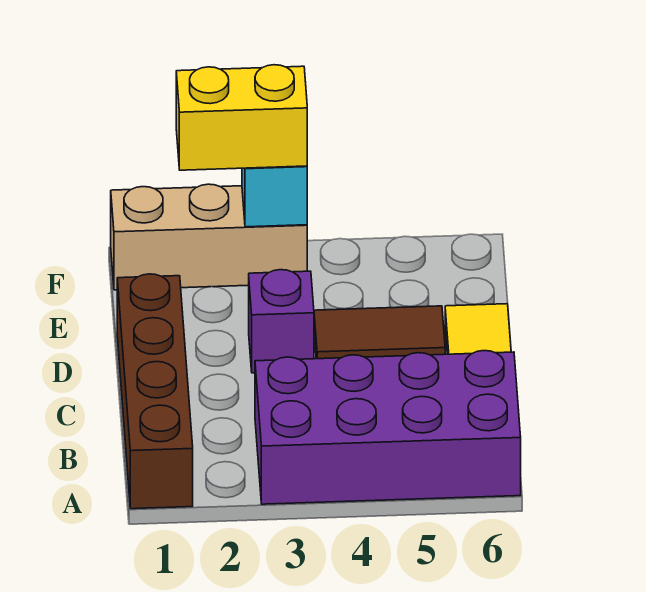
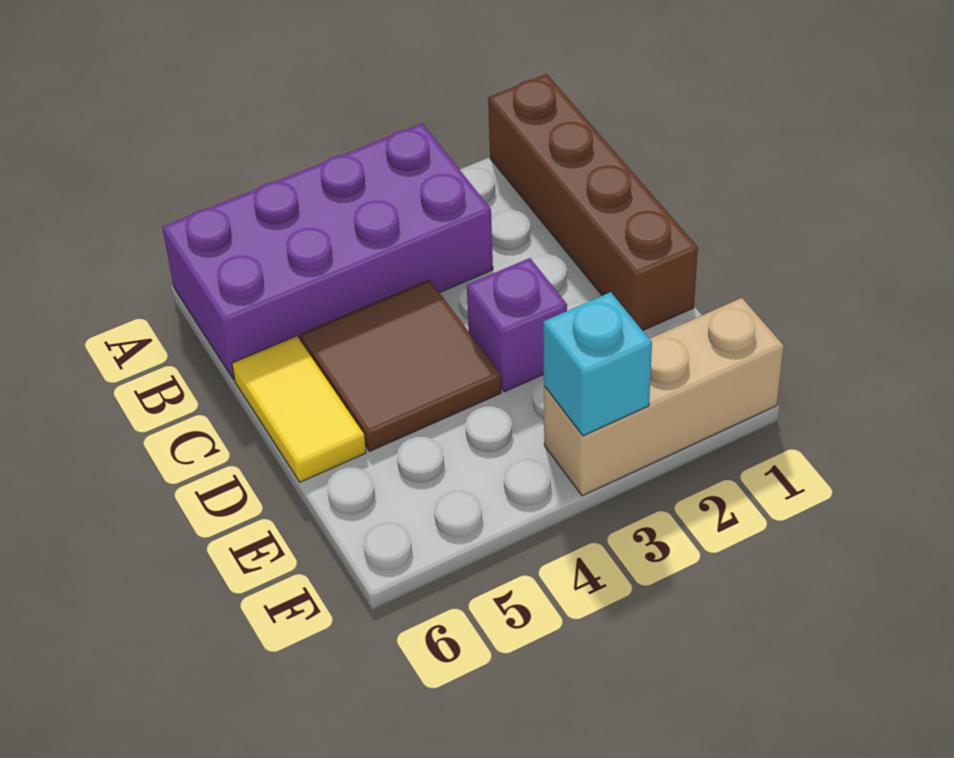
brown tile D4:D5 level 1 -> brown tile C4:D5 level 1
yellow brick F2:F3 level 3 -> none

